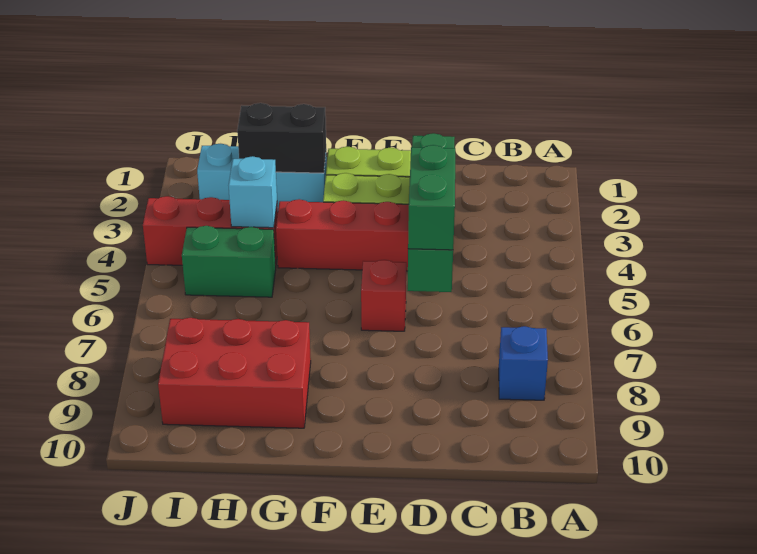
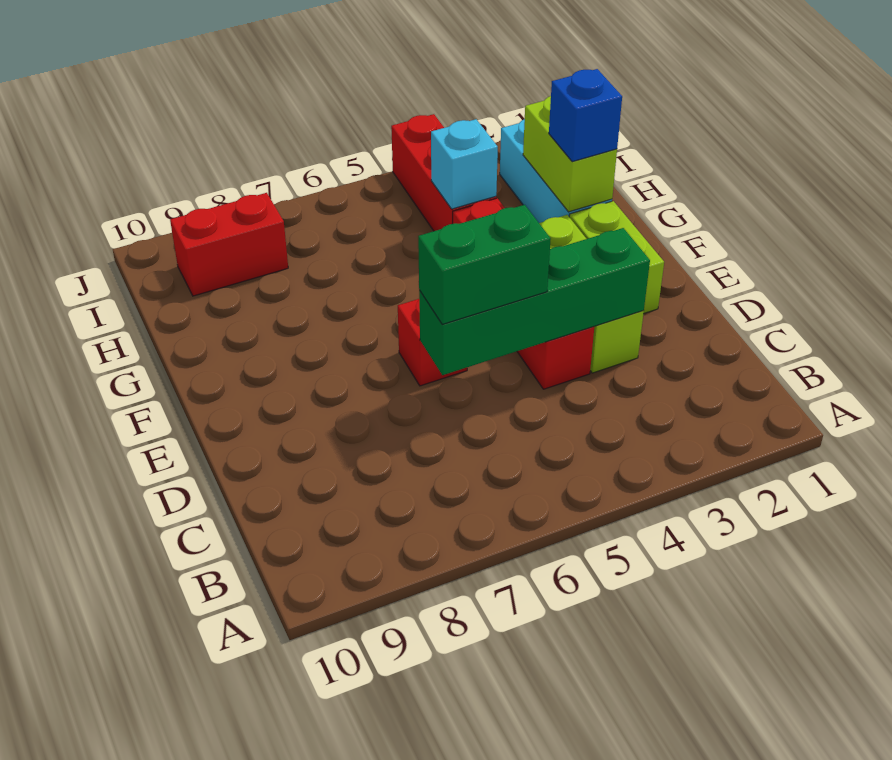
blue brick B8 level 1 -> blue brick G2 level 3
black brick G2:H2 level 2 -> lime brick G2:H2 level 2
red brick G8:I9 level 1 -> red brick I8:I9 level 1
green brick H5:I5 level 1 -> none

